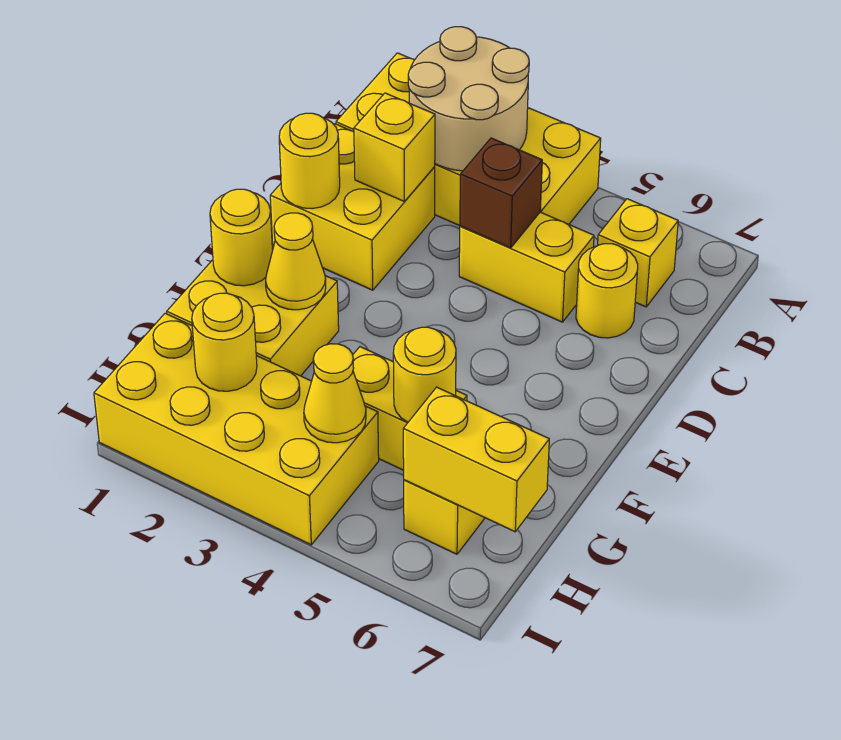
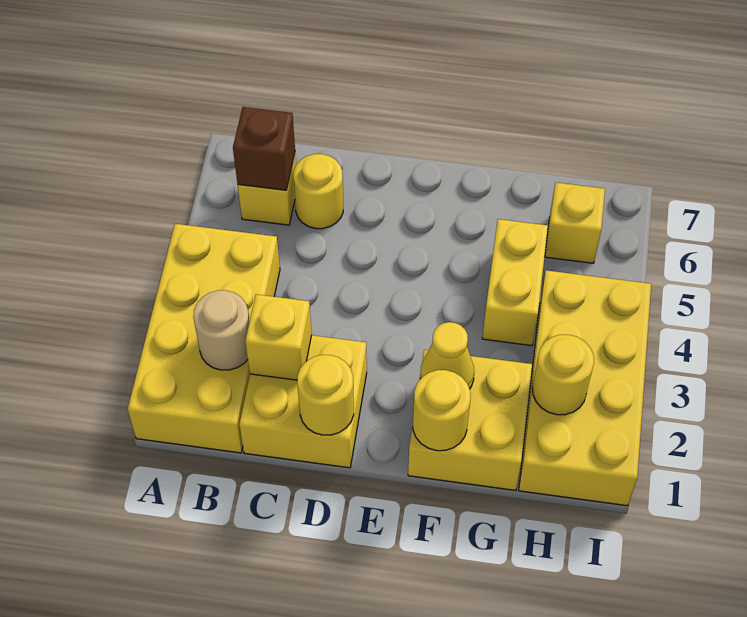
tan round brick A2:B3 level 2 -> tan round brick B2 level 2
yellow brick C4:C5 level 1 -> none
brown brick C4 level 2 -> brown brick B6 level 2
yellow round brick G5 level 2 -> none
yellow cone H4 level 2 -> none
yellow brick H6:H7 level 2 -> none

